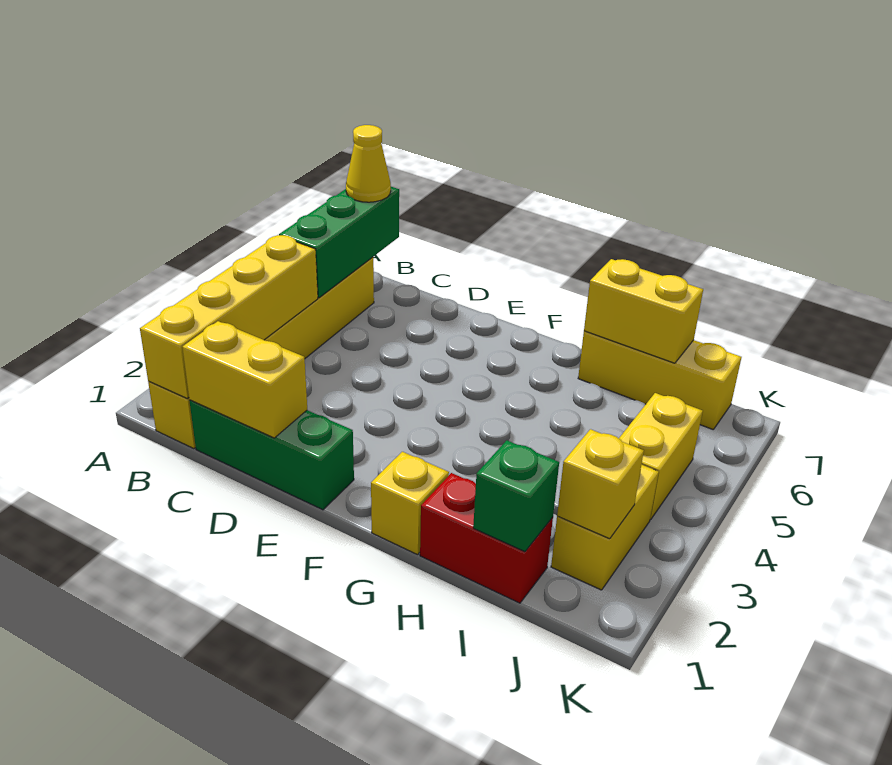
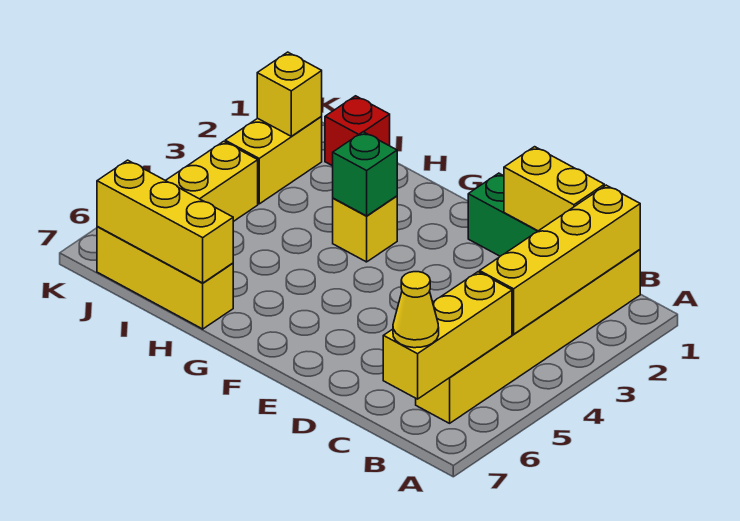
green brick B5:B7 level 2 -> yellow brick B5:B7 level 2
yellow brick G1 level 1 -> yellow brick G3 level 1
red brick H1:I1 level 1 -> red brick I1 level 1
yellow brick H7:I7 level 2 -> yellow brick H7:J7 level 2
green brick I1 level 2 -> green brick G3 level 2

